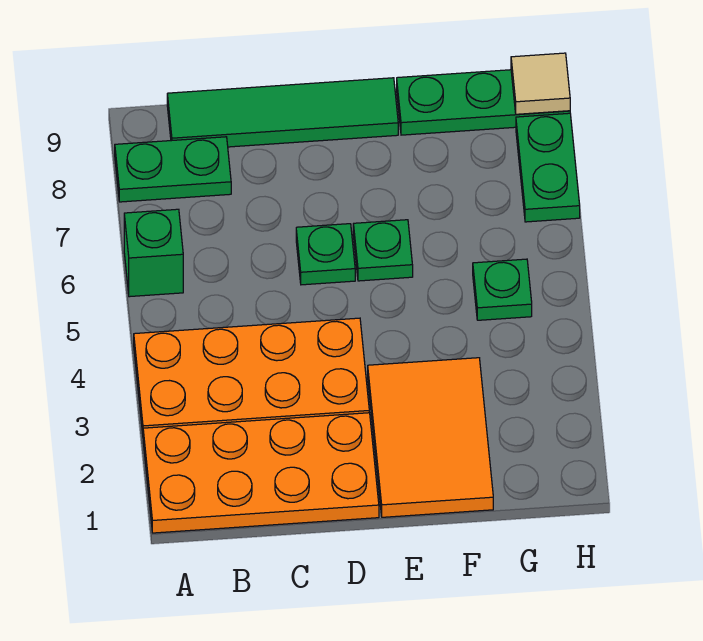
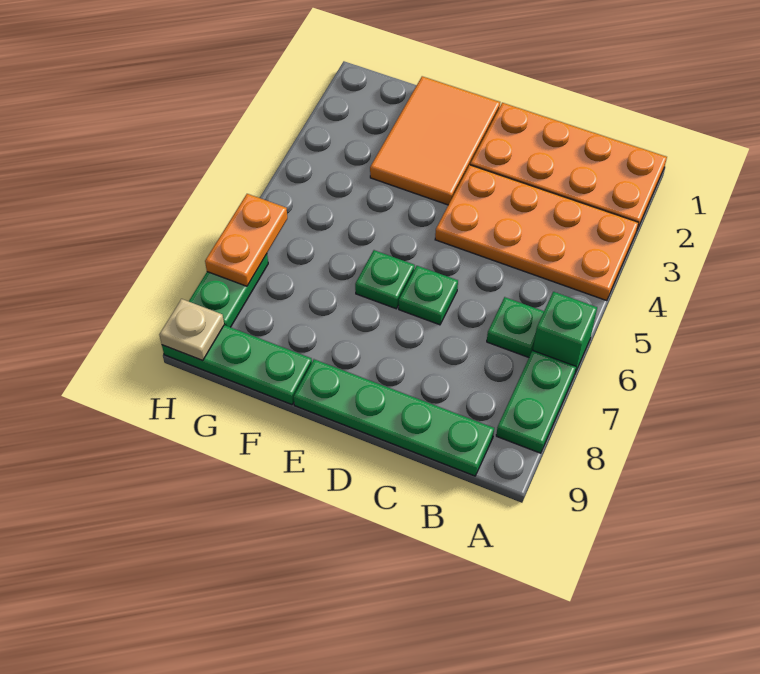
green plate A8:B8 level 1 -> green plate A7:A8 level 1
green tile B9:E9 level 1 -> green plate B9:E9 level 1
green plate G5 level 1 -> green plate B6 level 1
none -> orange plate H6:H7 level 2
tan tile H9 level 2 -> tan plate H9 level 2

